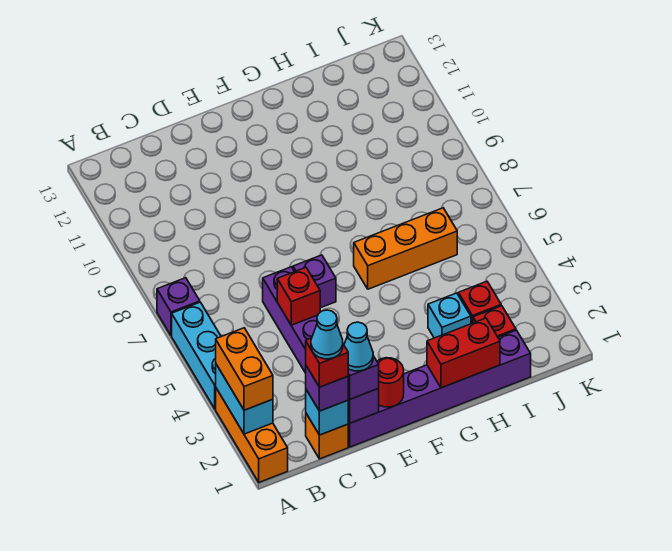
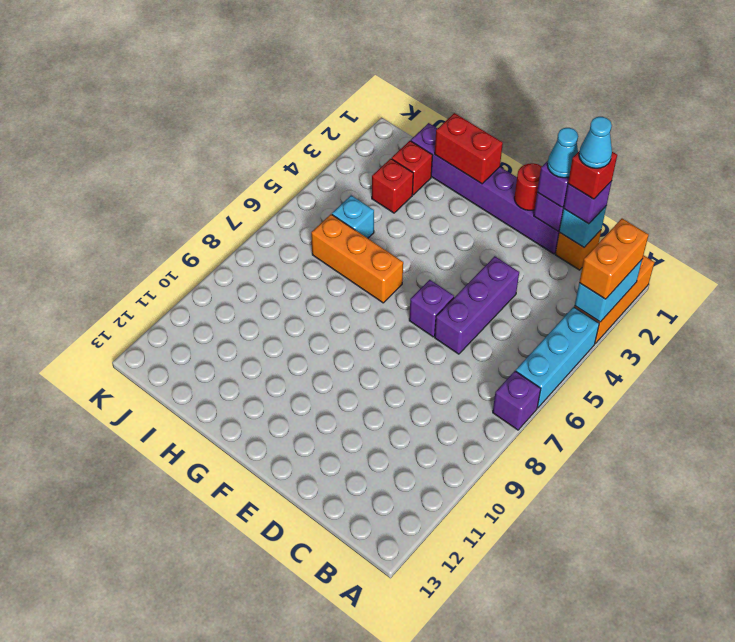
red brick D5 level 2 -> none
cyan brick H3 level 1 -> cyan brick I5 level 1

